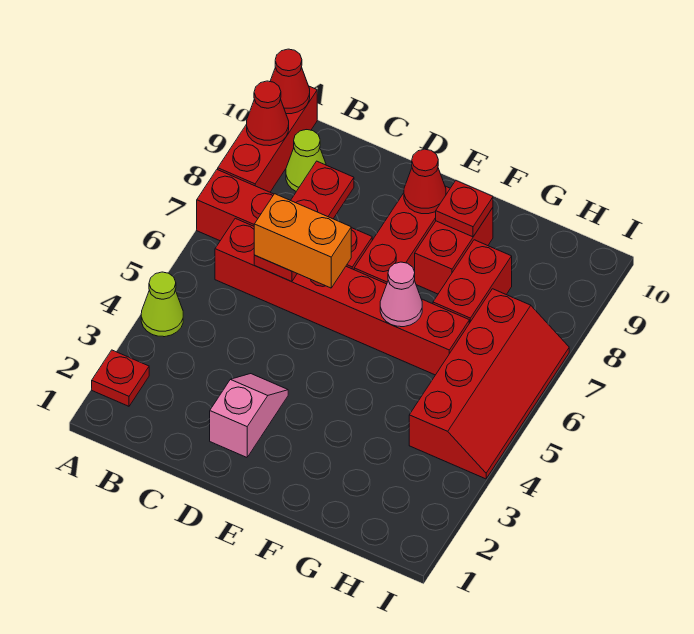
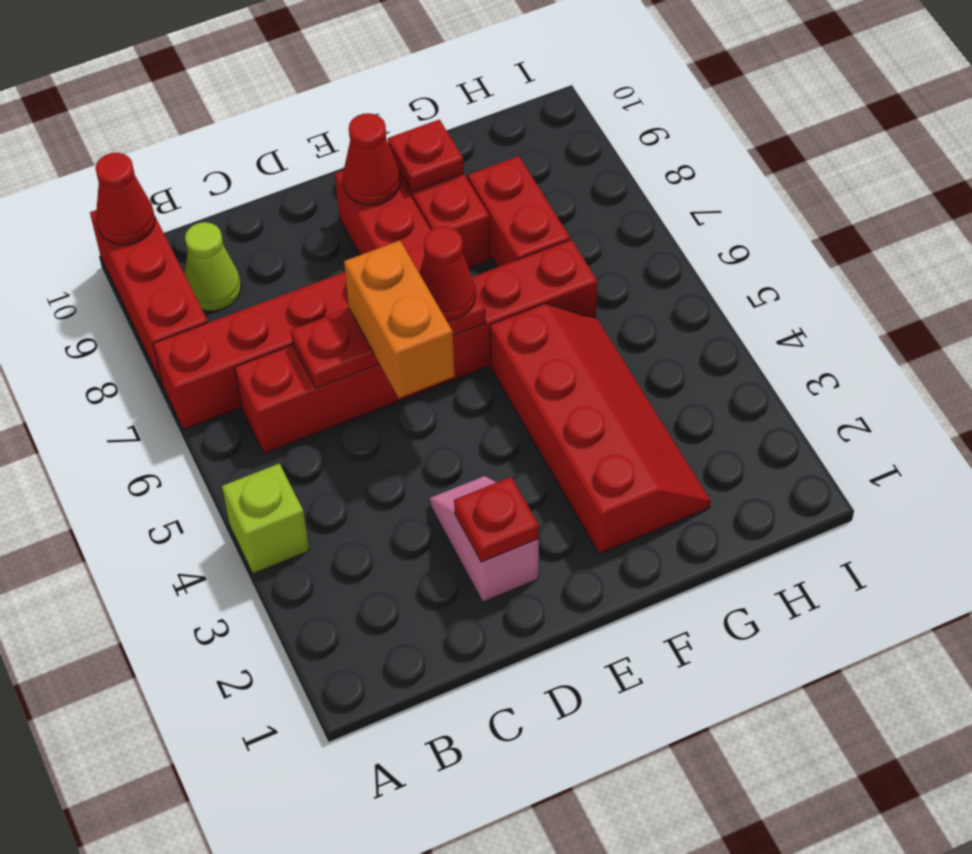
red plate A2 level 1 -> red plate D2 level 2
lime cone A4 level 1 -> lime brick A4 level 1
red cone A9 level 2 -> red cone E6 level 3
red plate C6:C8 level 2 -> red plate C6:E6 level 2
orange brick C6:D6 level 3 -> orange brick D5:D6 level 3
pink cone F6 level 2 -> none
red slope H4:I7 level 1 top H -> red slope F2:G5 level 1 top F

